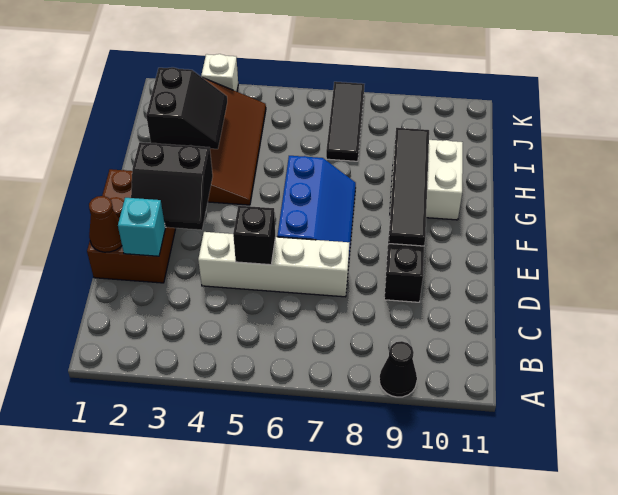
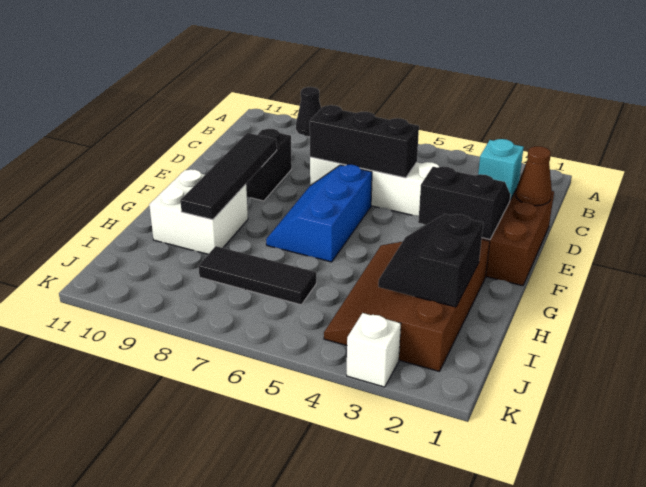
black brick D5 level 2 -> black brick D5:D7 level 2
black tile I7:K7 level 1 -> black tile I6:I8 level 1

